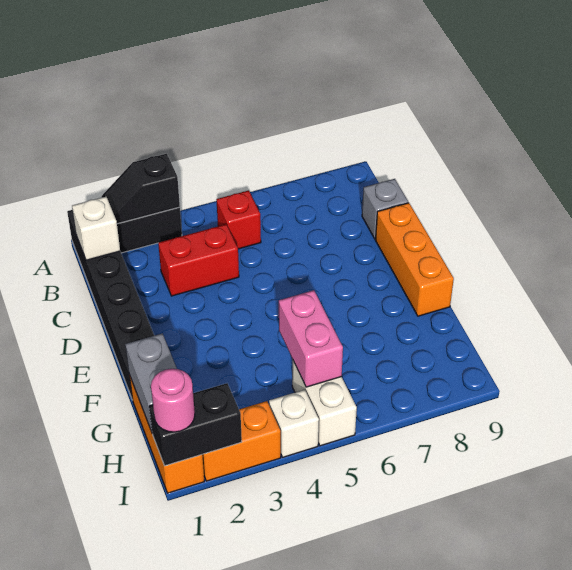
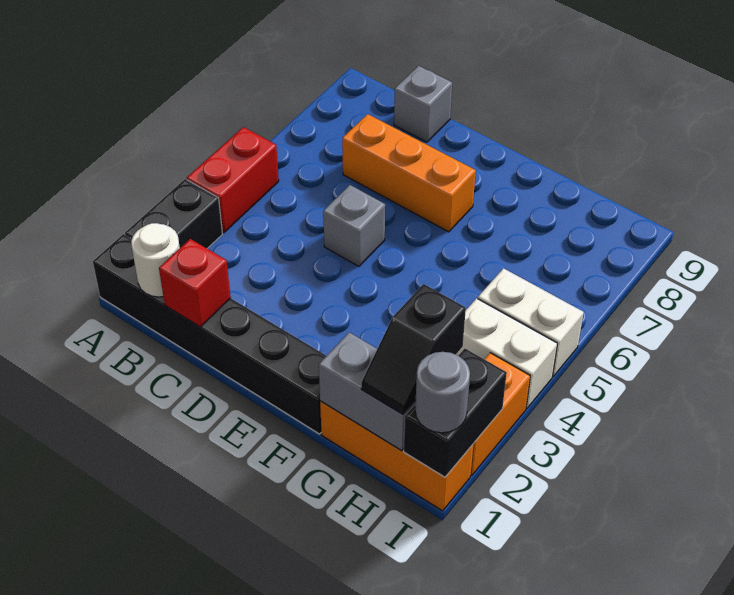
black slope A2:A3 level 2 top 3 -> black slope H1:H2 level 3 top 2
white brick B1 level 2 -> white round brick B1 level 2
red brick B5 level 1 -> red brick C1 level 2
red brick C3:C4 level 1 -> red brick A4:A5 level 1
none -> grey brick D5 level 1
orange brick D9:F9 level 1 -> orange brick C7:E7 level 1
pink brick G5:H5 level 2 -> none
pink round brick I1 level 3 -> grey round brick I1 level 3
white brick I4 level 1 -> white brick H4:I4 level 1

